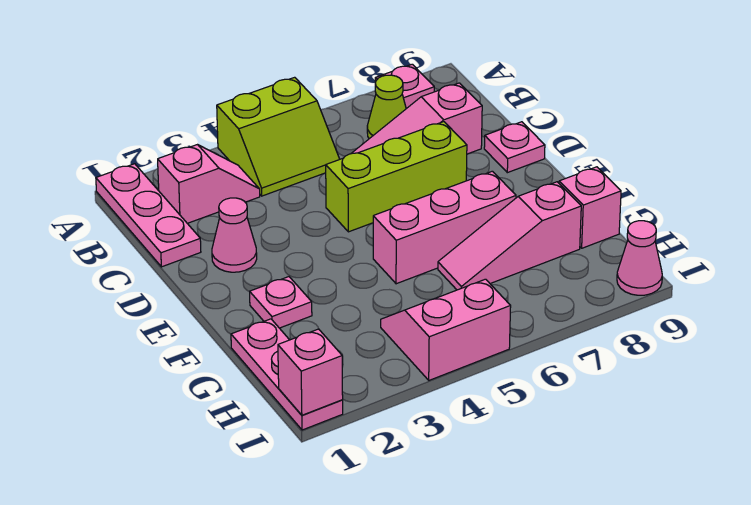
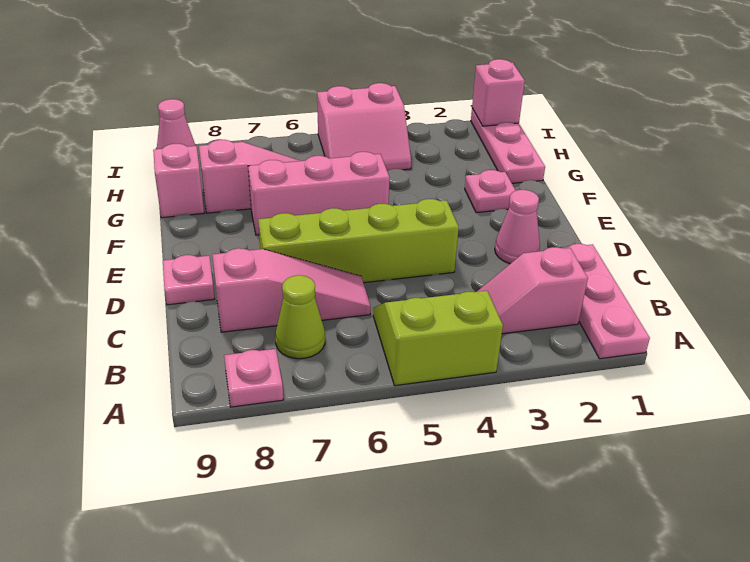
lime brick D5:D7 level 1 -> lime brick D4:D7 level 1

